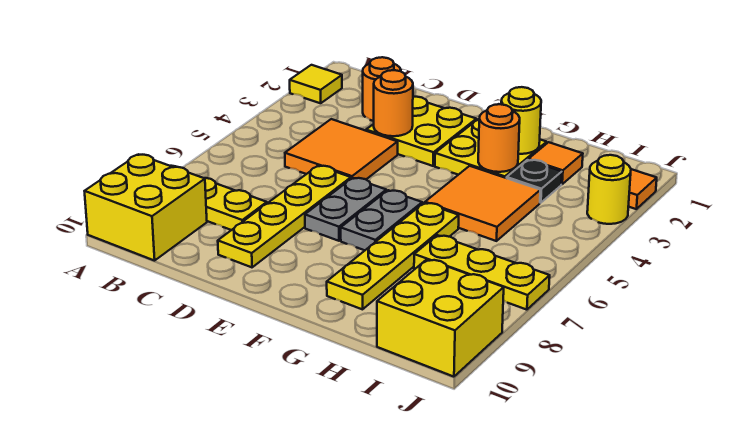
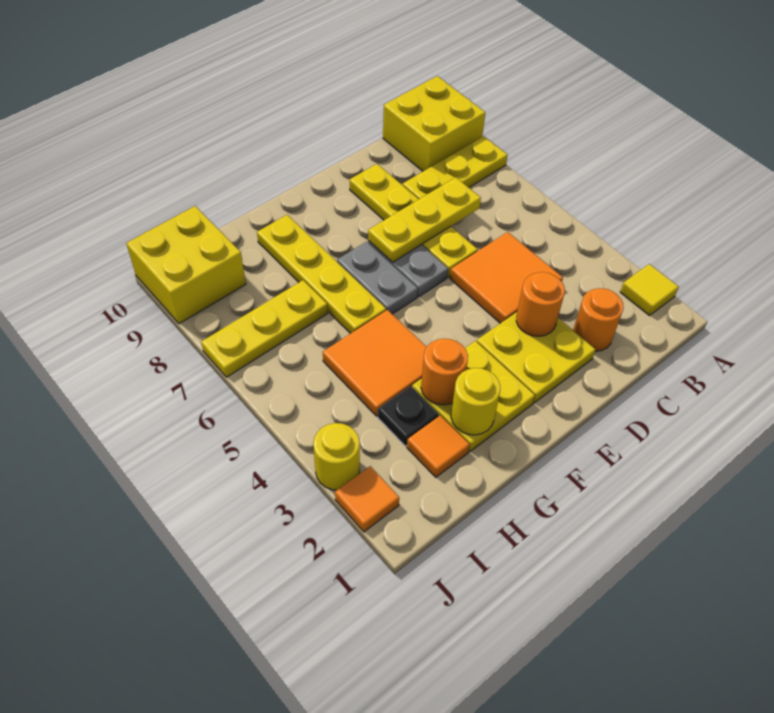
none -> yellow plate C7:E7 level 2

